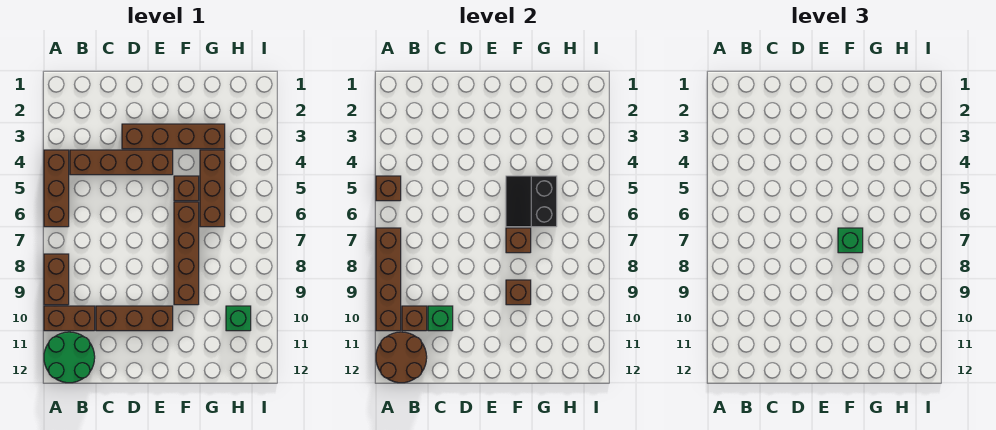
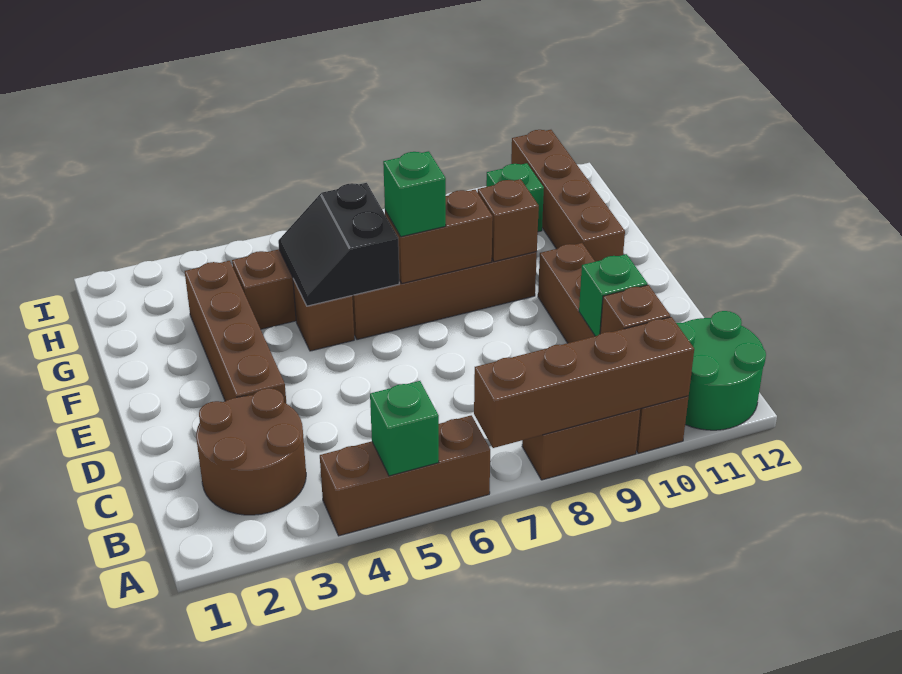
brown brick A5 level 2 -> green brick A5 level 2
brown round brick A11:B12 level 2 -> brown round brick B2:C3 level 1
brown brick B4:E4 level 1 -> brown brick F11:I11 level 1
black slope F5:G6 level 2 top G -> black slope F5:G6 level 2 top 6
brown brick F7 level 2 -> brown brick F7:F8 level 2

